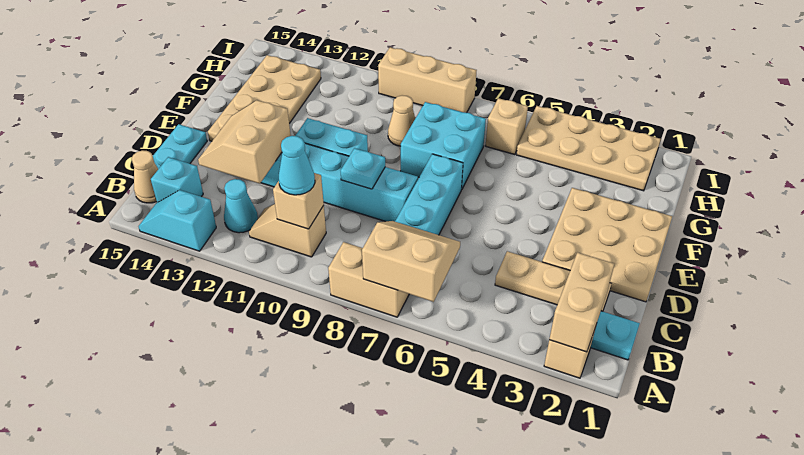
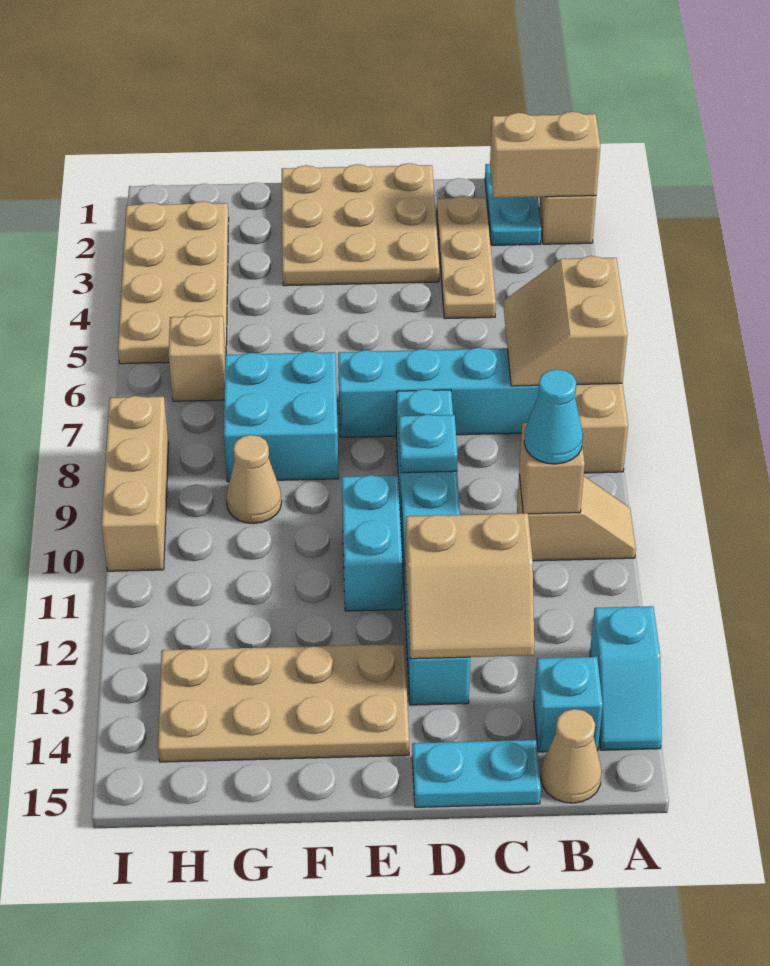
tan slope B10:B11 level 1 top 10 -> tan slope A10:B10 level 1 top B
cyan cone B12 level 1 -> none

